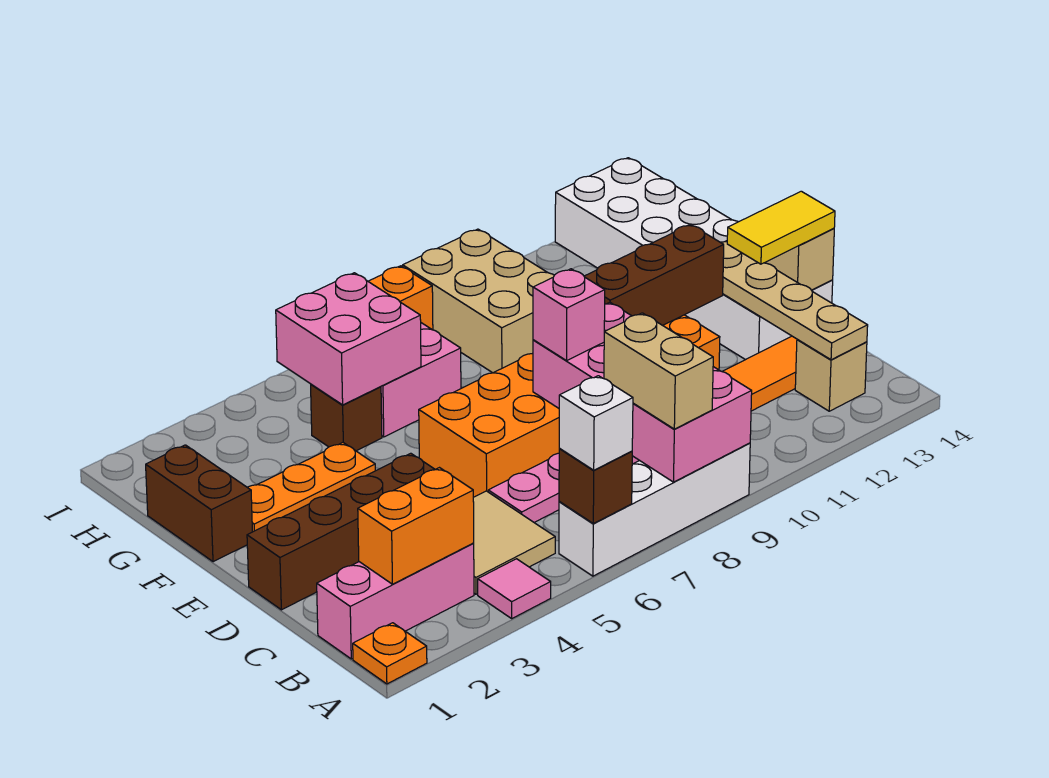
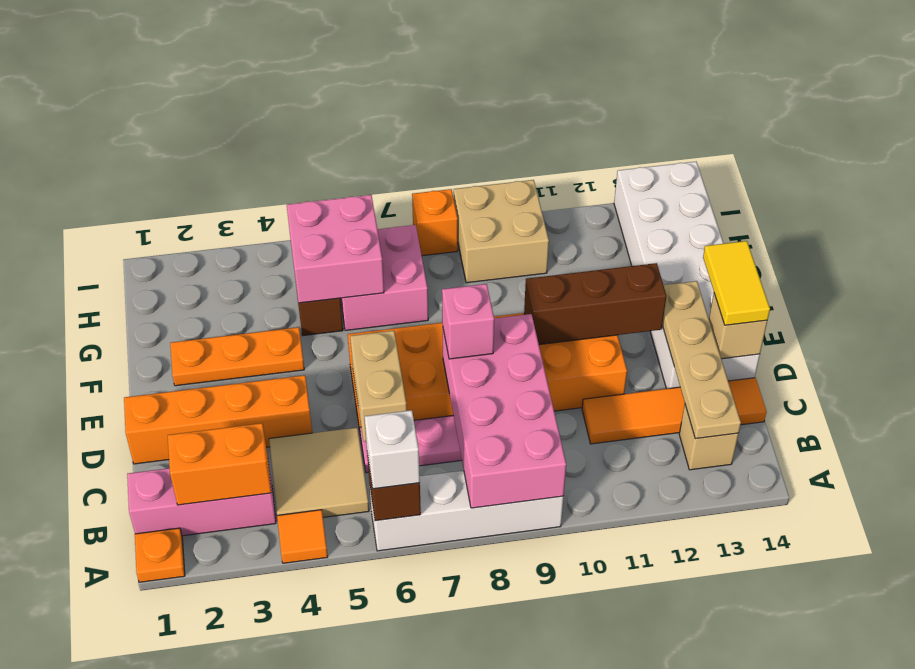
pink tile A4 level 1 -> orange tile A4 level 1
tan brick A8:B8 level 3 -> tan brick C6:D6 level 2
brown brick D1:D4 level 1 -> orange brick D1:D4 level 1
yellow tile D13:D14 level 3 -> yellow tile D14:E14 level 3
brown brick F1:G1 level 1 -> none
tan brick G9:I10 level 1 -> tan brick H9:I10 level 1

